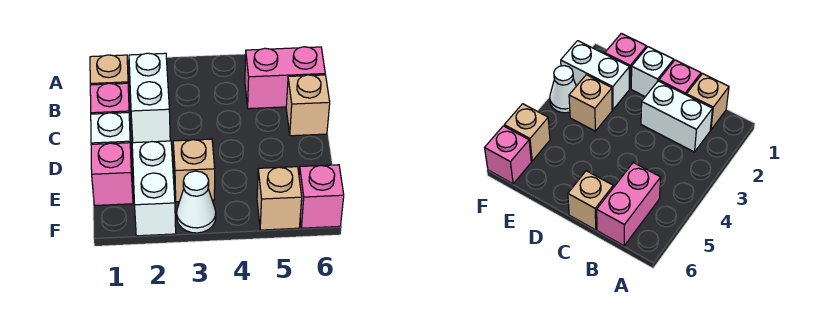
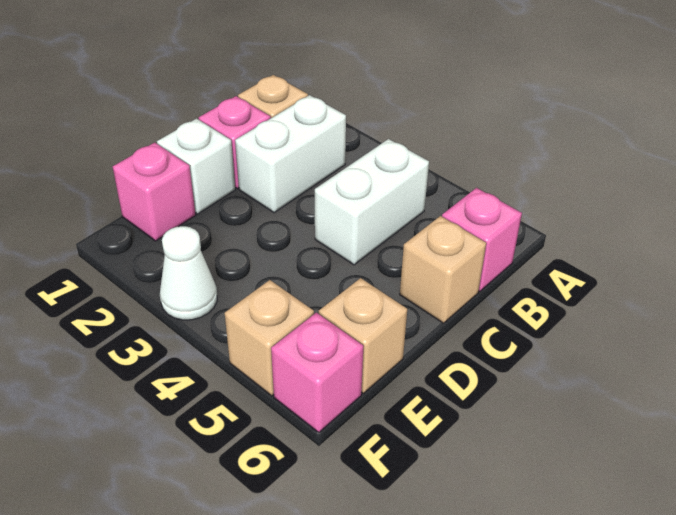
pink brick B5:B6 level 1 -> pink brick B6 level 1
white brick E2:F2 level 1 -> white brick B4:C4 level 1
tan brick E3 level 1 -> tan brick E6 level 1

